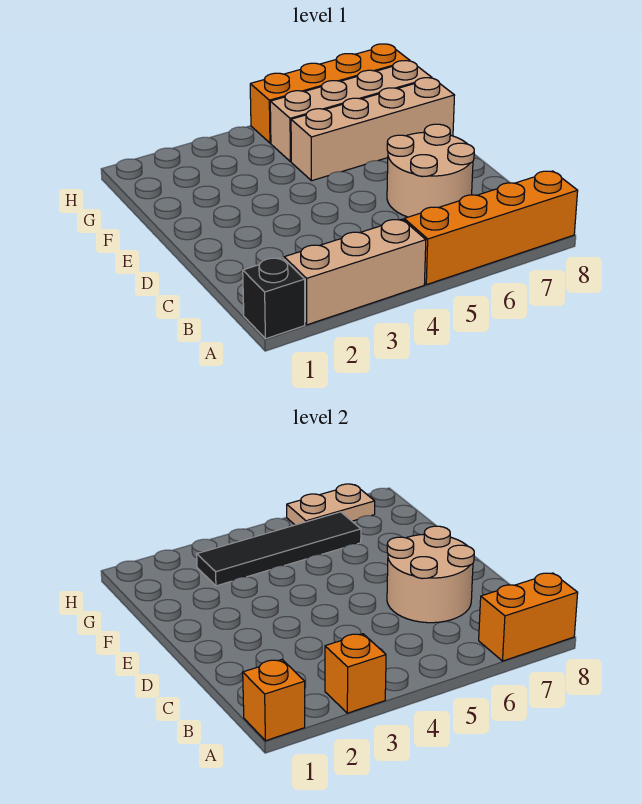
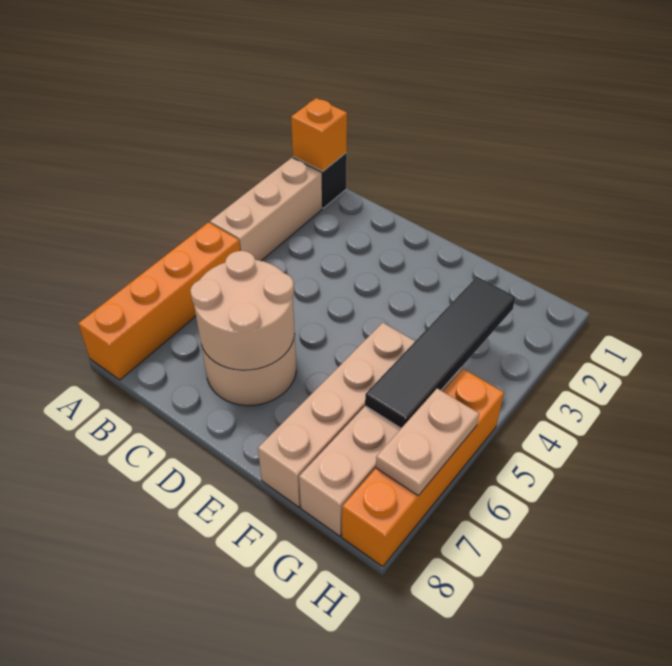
orange brick A3 level 2 -> none
orange brick A7:A8 level 2 -> none

